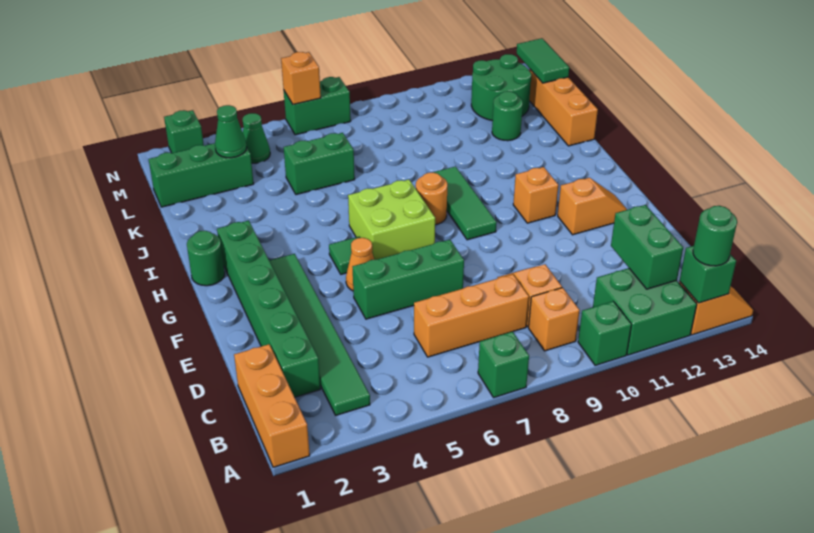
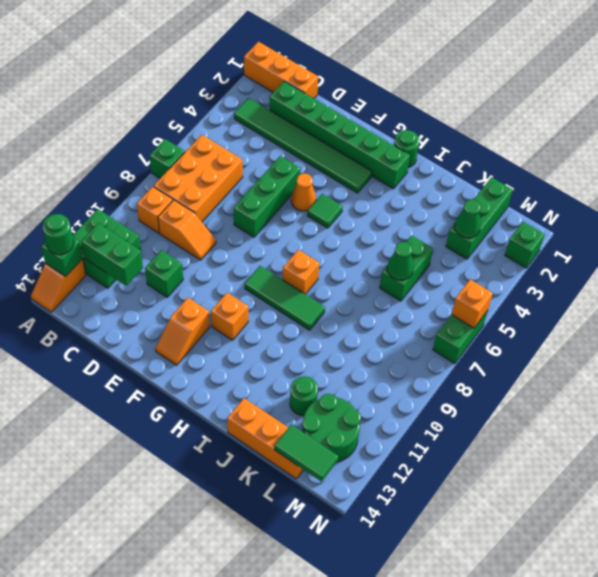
green brick A10 level 1 -> green brick D11 level 1
orange brick C6:C8 level 1 -> orange brick B6:C8 level 1
lime brick G6:H7 level 1 -> none
orange round brick H8 level 1 -> orange brick H8 level 1
green cone M4 level 1 -> green cone K6 level 2

